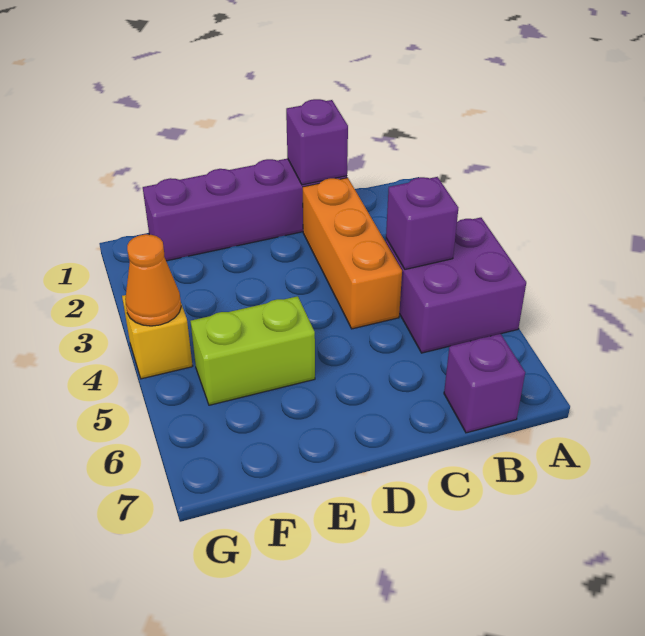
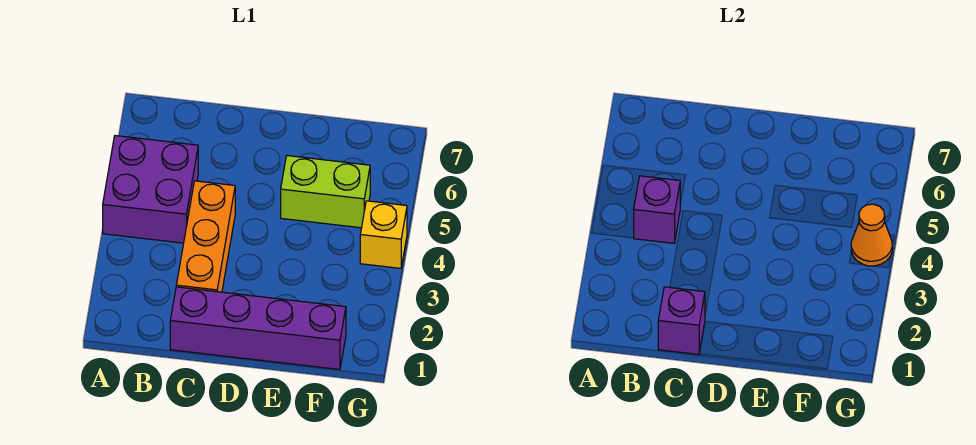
purple brick B7 level 1 -> none

